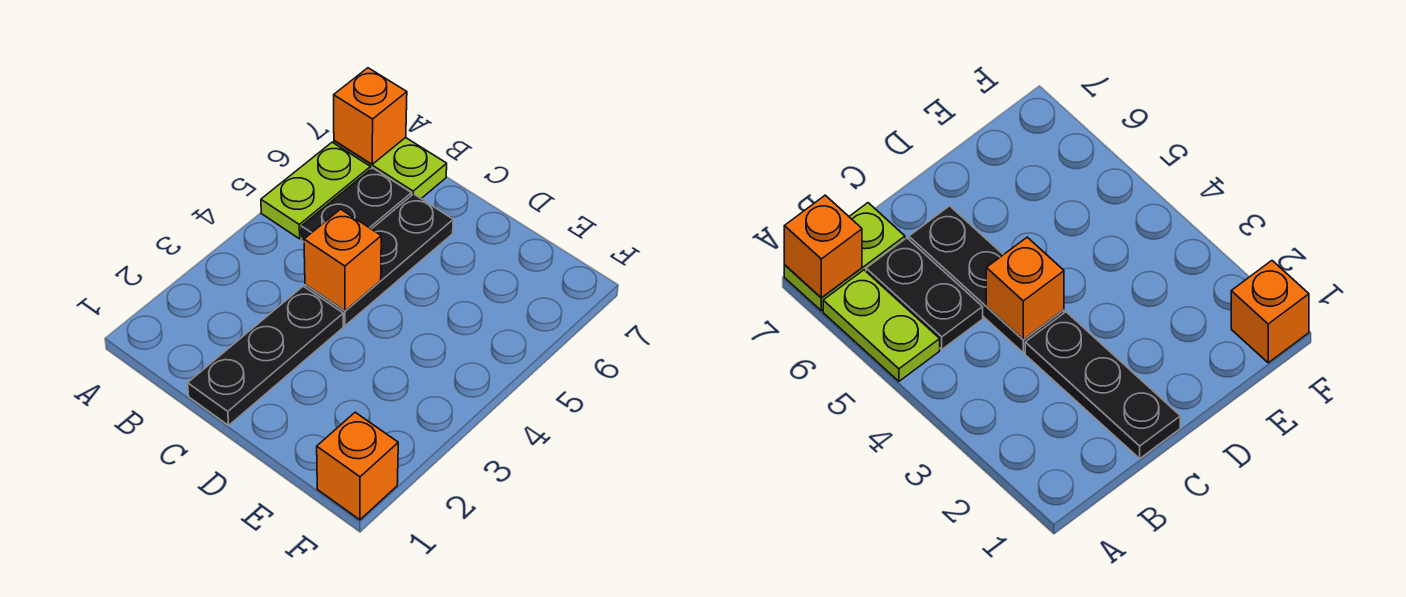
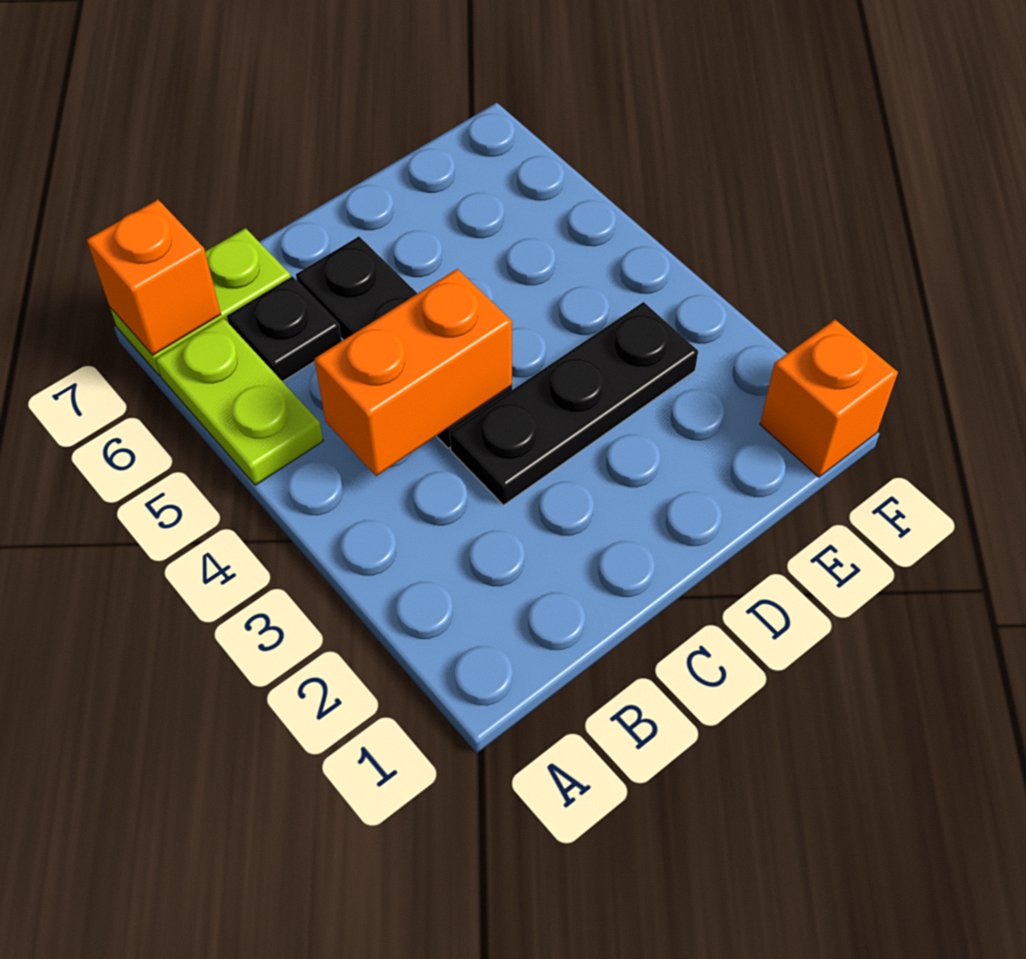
black plate B5:B6 level 1 -> black plate B6 level 1
black plate C1:C3 level 1 -> black plate C3:E3 level 1
orange brick C4 level 2 -> orange brick B4:C4 level 2

